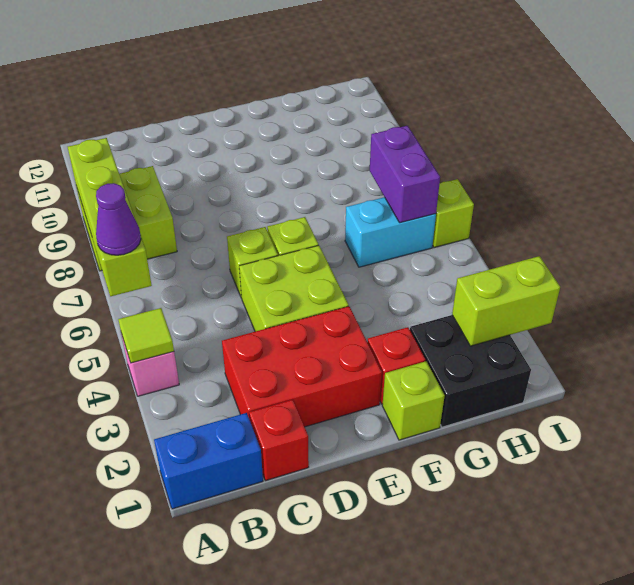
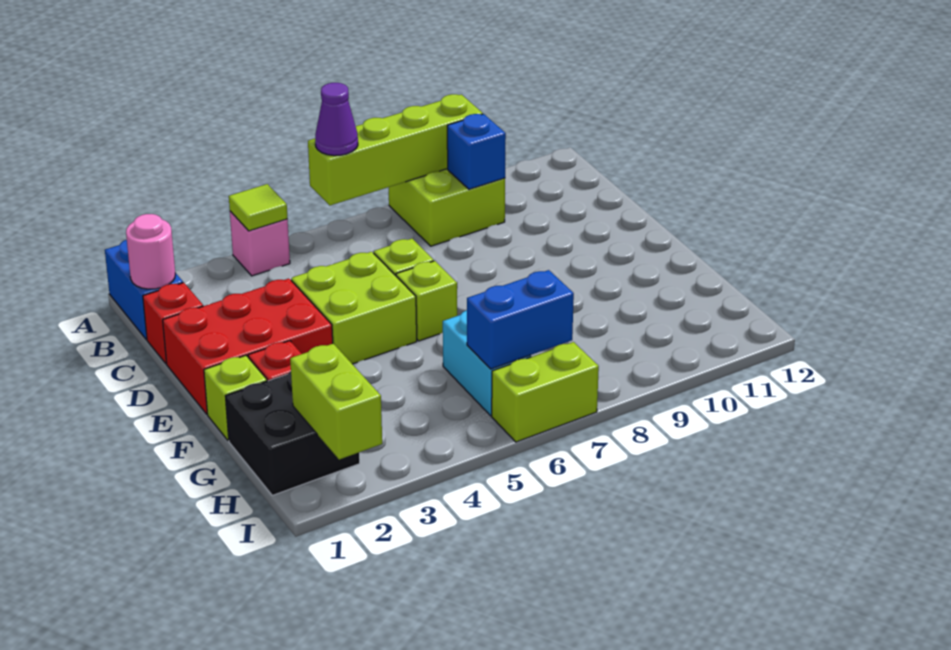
none -> pink round brick B1 level 2
none -> blue brick B9 level 2
red brick C2:E3 level 1 -> red brick D1:E3 level 1
purple brick H6:H7 level 2 -> blue brick H6:H7 level 2
lime brick I6 level 1 -> lime brick I6:I7 level 1

